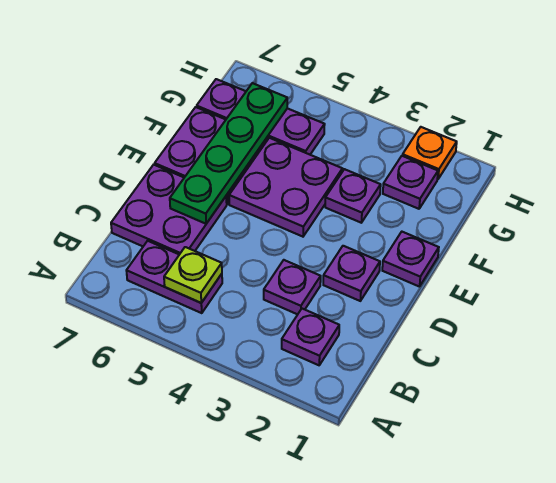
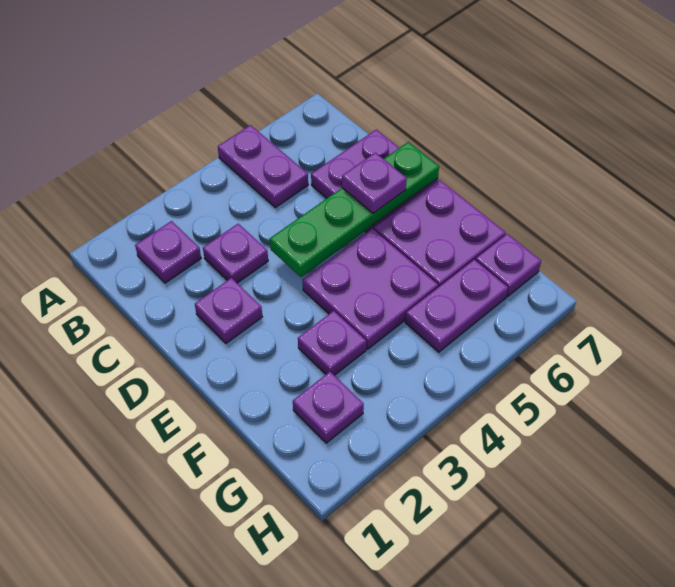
purple plate B5:B6 level 1 -> purple plate A5:B5 level 1
lime plate B5 level 2 -> none
green plate D6:G6 level 2 -> green plate D4:D7 level 2
purple plate E1 level 1 -> purple plate D6 level 3
orange plate H2 level 1 -> none

